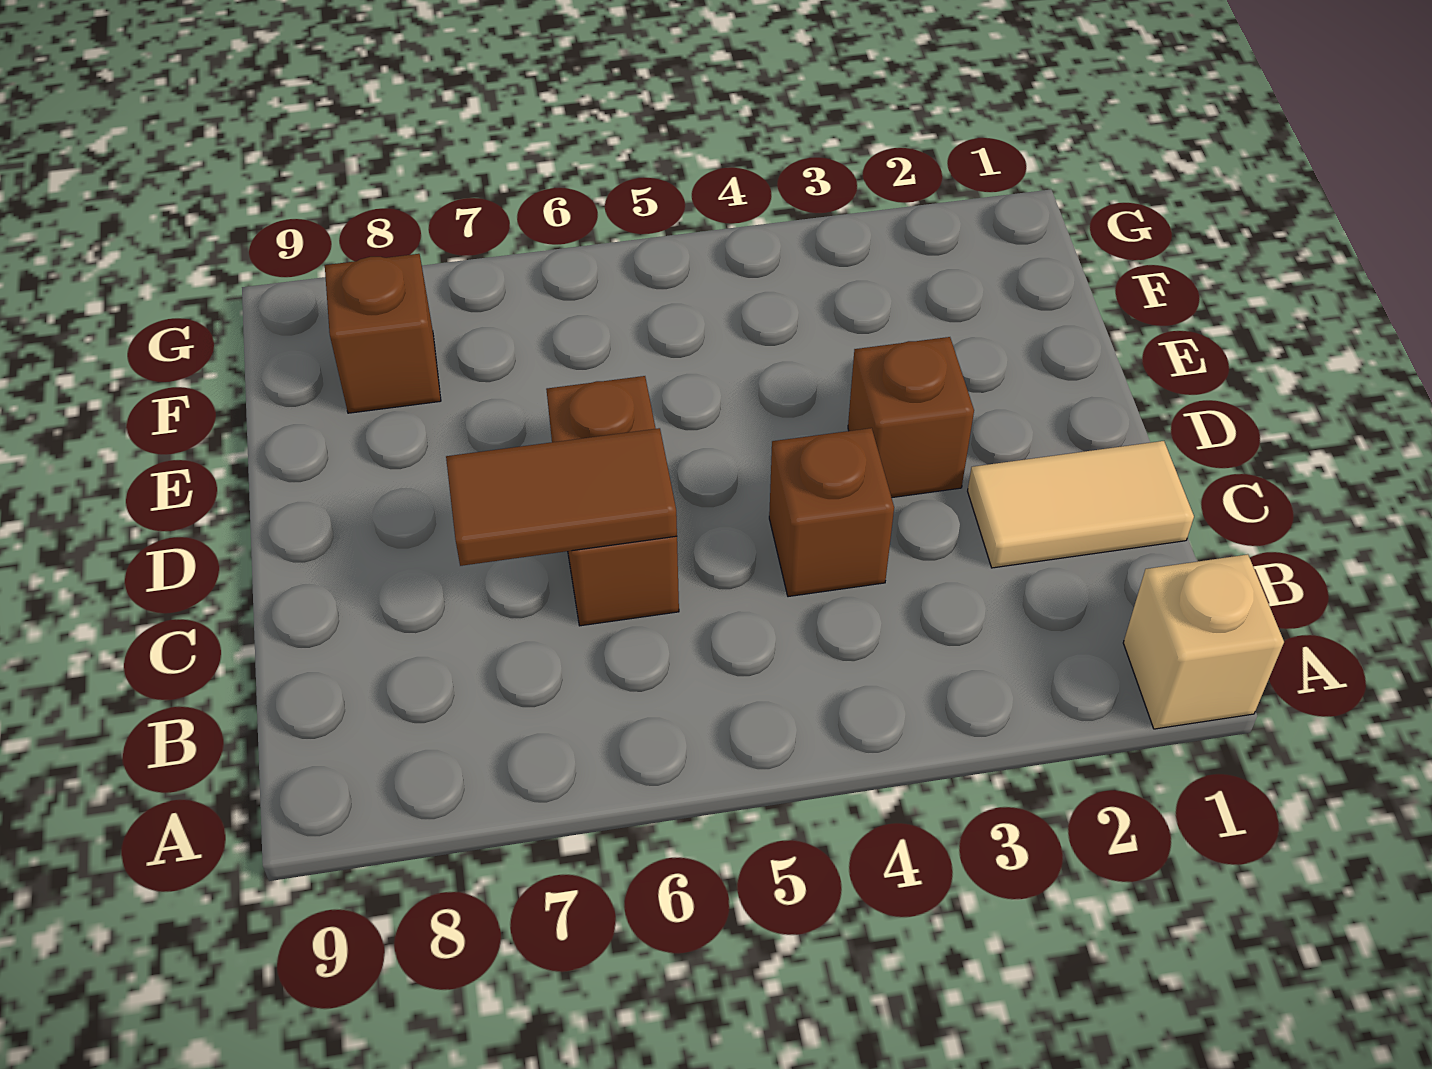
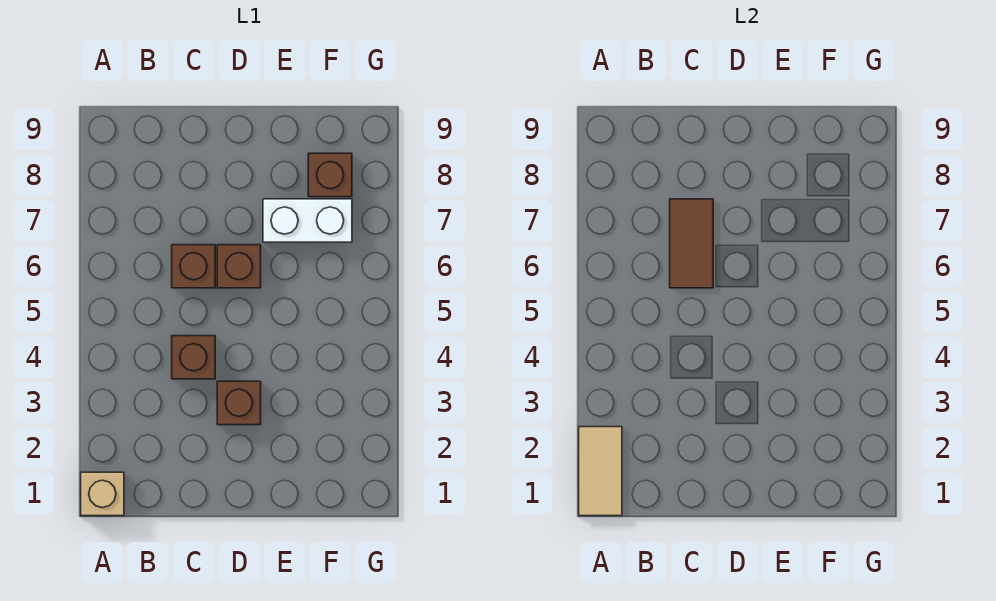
tan tile C1:C2 level 1 -> tan tile A1:A2 level 2
none -> white brick E7:F7 level 1

